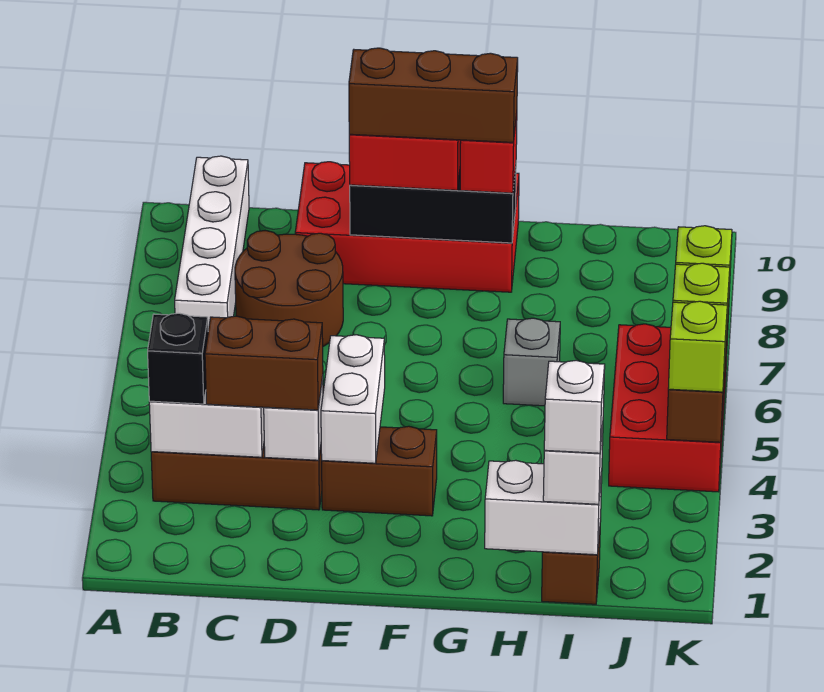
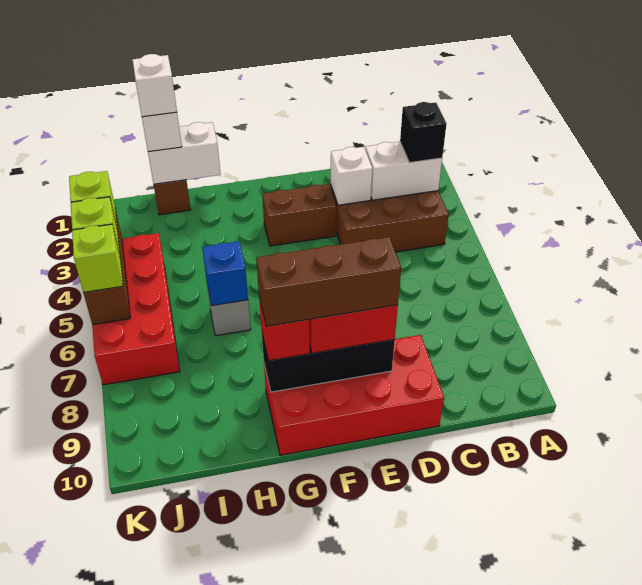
white brick B7:B10 level 1 -> none
brown brick C3:D3 level 3 -> none
brown round brick C7:D8 level 1 -> none
white brick E3:E4 level 2 -> none
none -> blue brick H6 level 2
red brick J4:K6 level 1 -> red brick J4:K7 level 1

